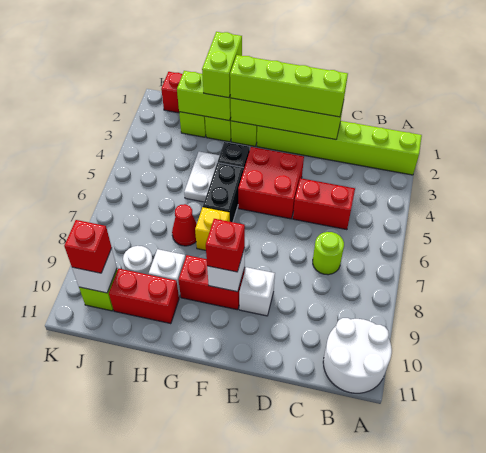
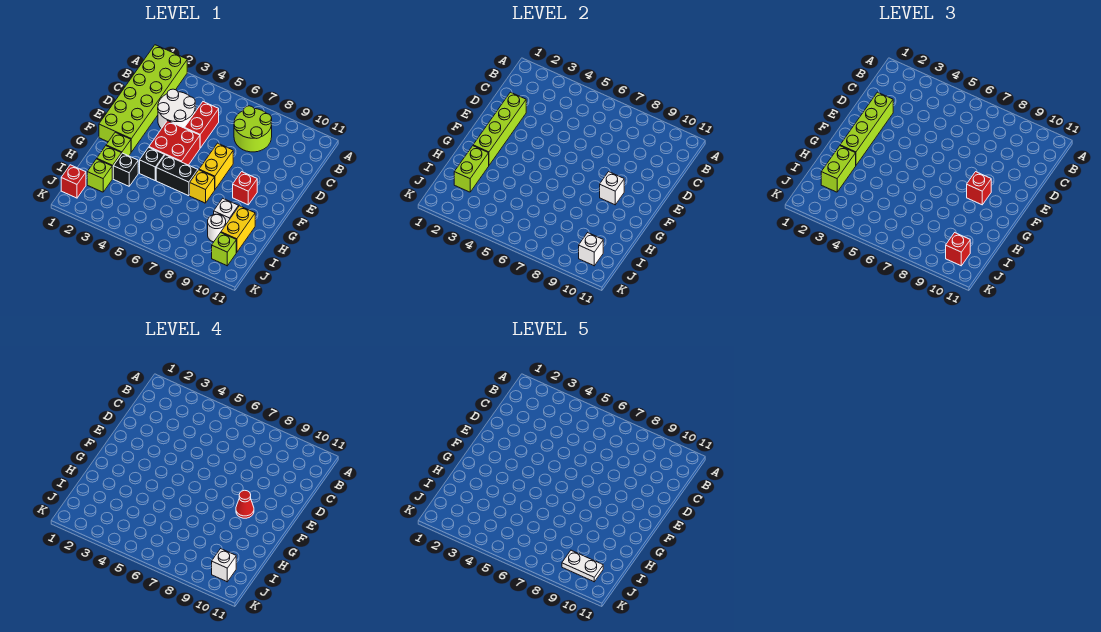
lime brick A2:F2 level 1 -> lime brick A1:F2 level 1
white round brick A10:B11 level 1 -> white round brick C3:D4 level 1
lime round brick C7 level 1 -> lime round brick B7:C8 level 1
none -> yellow brick E7:F7 level 1
white brick E9 level 1 -> white brick J10 level 4
red brick F9:G9 level 1 -> red brick F9 level 1
lime brick H1:H2 level 3 -> lime brick H2:I2 level 3
none -> black brick H3 level 1
white plate H4:H5 level 1 -> white plate J9:J10 level 5
red cone H7 level 1 -> red cone F9 level 4
red brick H10:I10 level 1 -> yellow brick H10:I10 level 1

